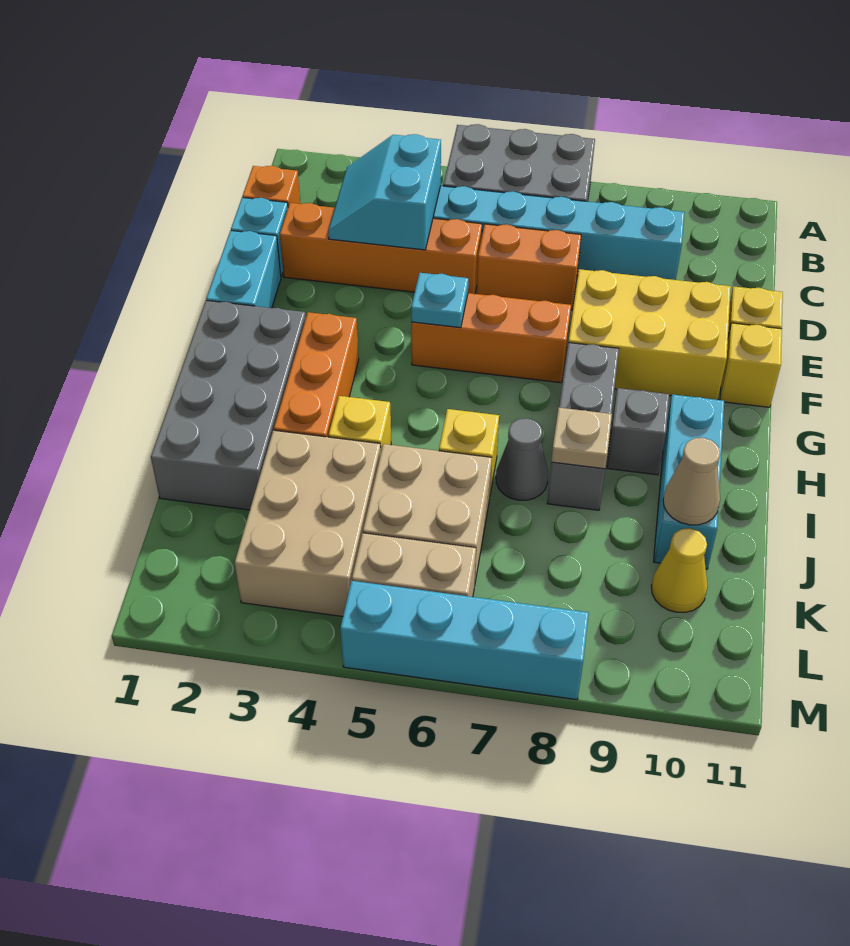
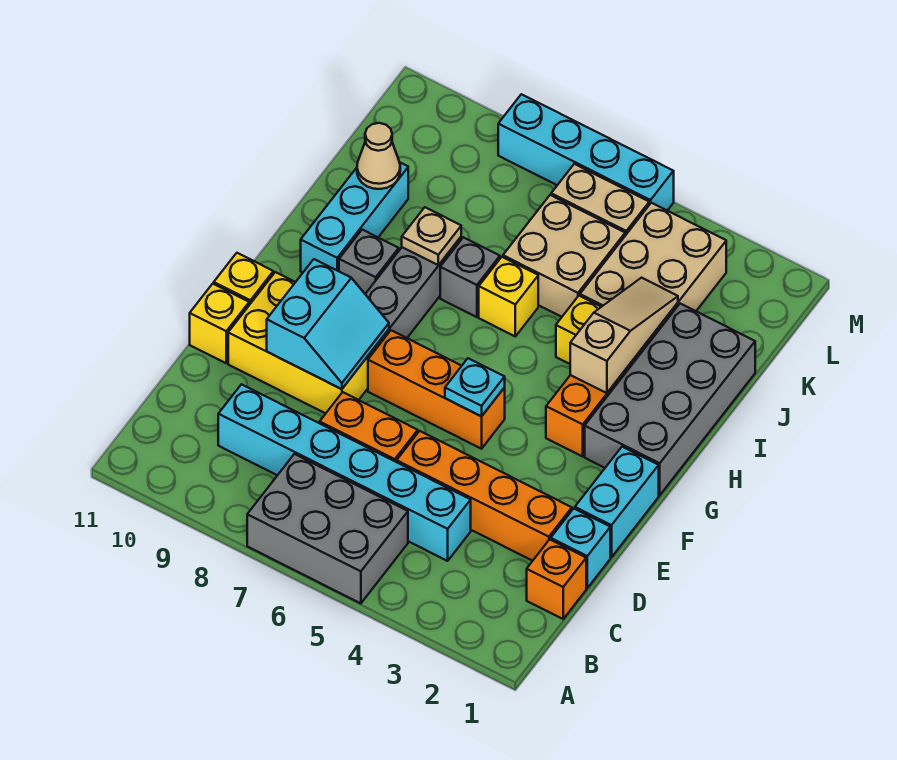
cyan slope C3:D4 level 2 top 4 -> cyan slope E8:F9 level 2 top 9
none -> tan slope H3:J3 level 2 top H
grey cone I7 level 1 -> grey brick I7 level 1
yellow cone K10 level 1 -> none

